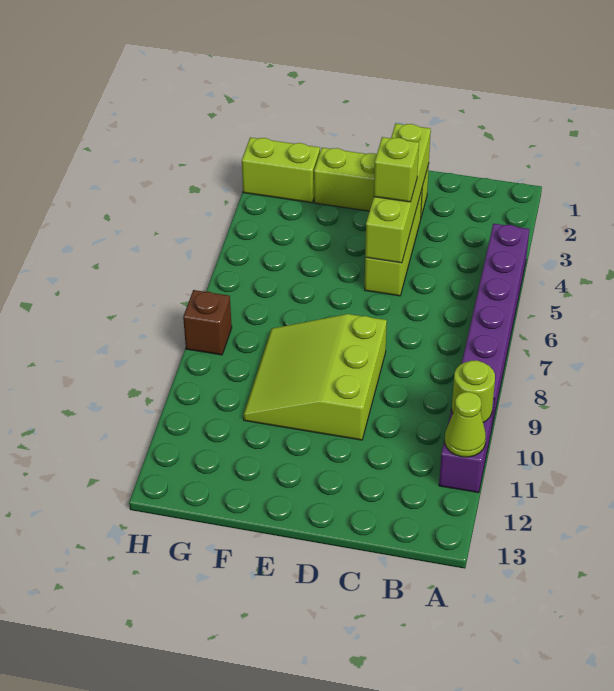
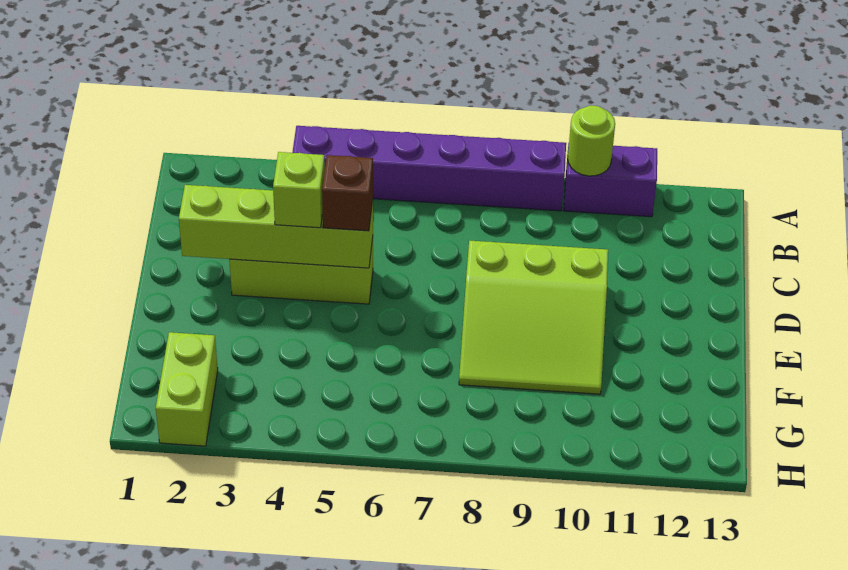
lime cone A11 level 2 -> none
lime brick D2:F2 level 1 -> none
brown brick H8 level 1 -> brown brick D5 level 3

